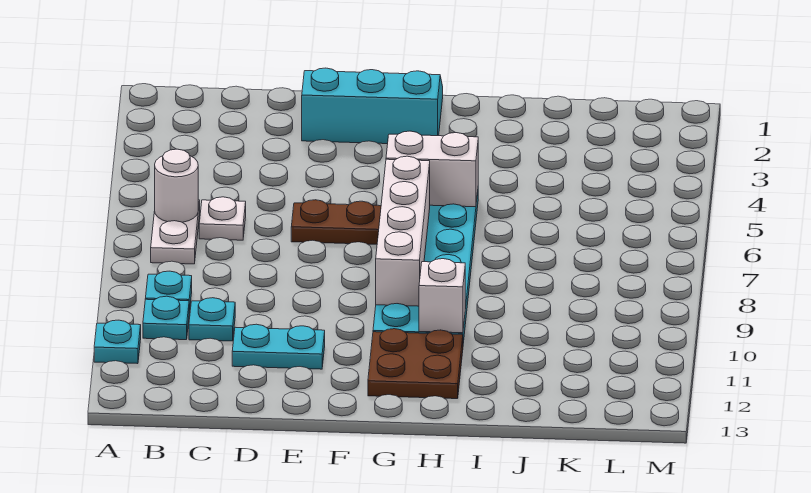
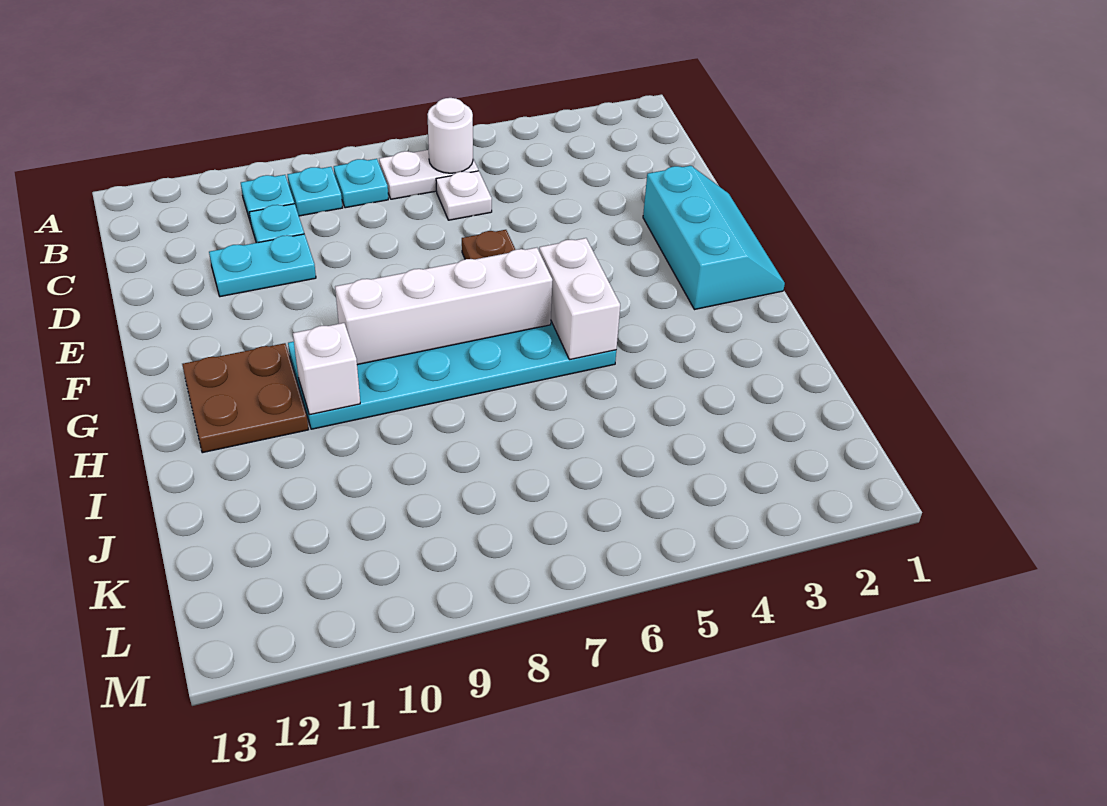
cyan plate A11 level 1 -> cyan plate B8 level 1
cyan plate D11:E11 level 1 -> cyan plate D10:D11 level 1

